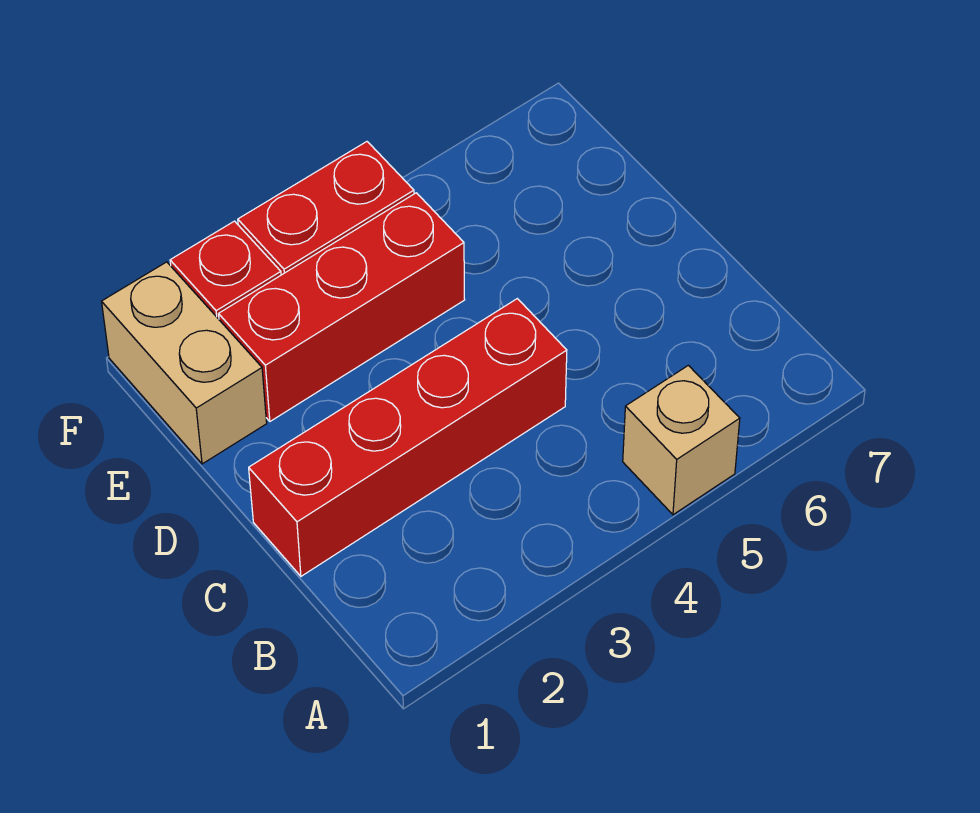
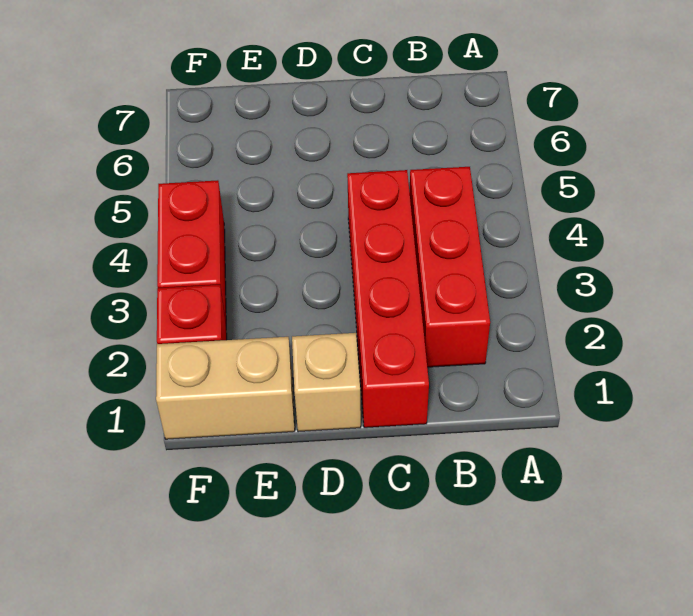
tan brick A5 level 1 -> tan brick D1 level 1
red brick E2:E4 level 1 -> red brick B2:B4 level 1

